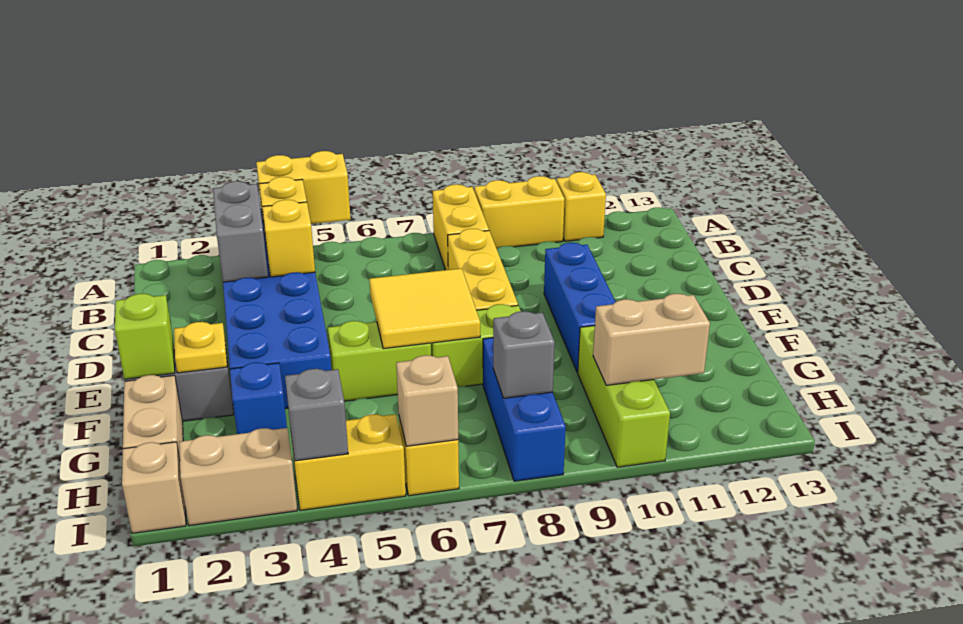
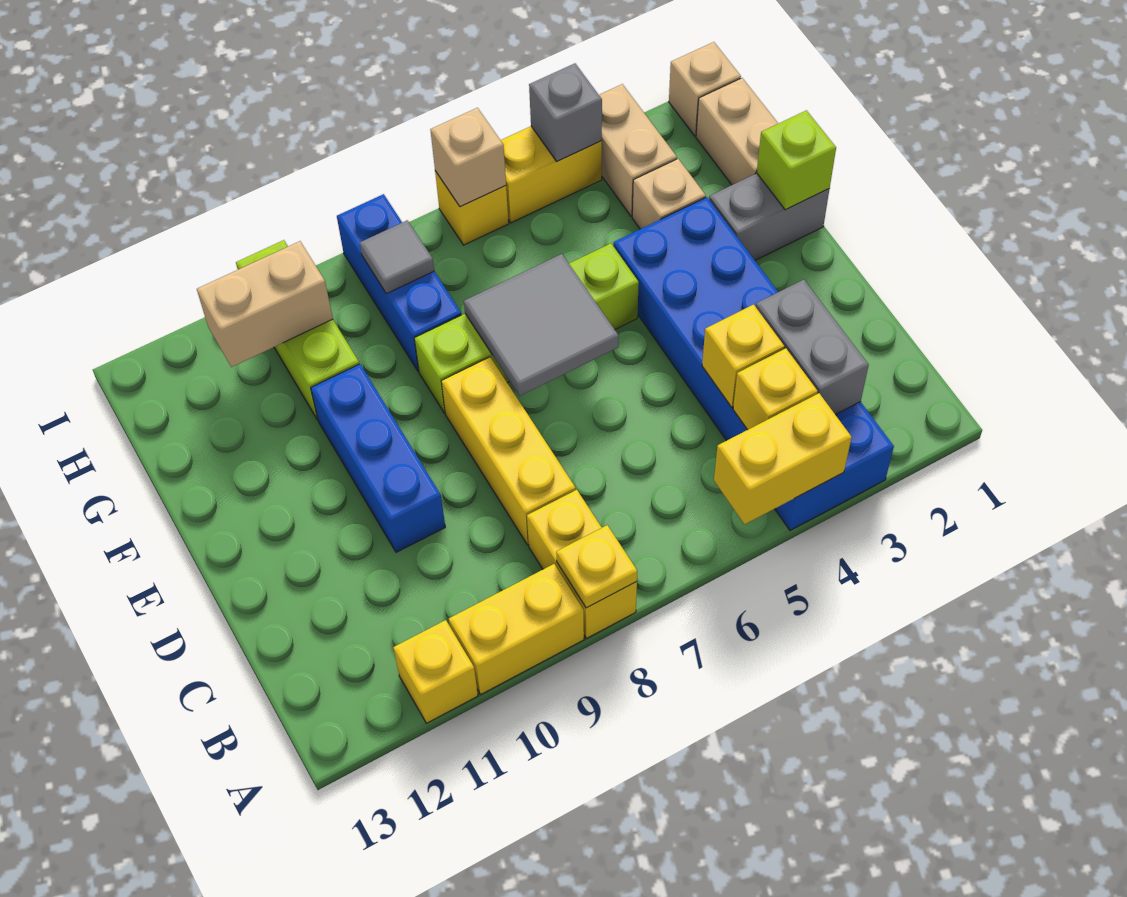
yellow tile E6:F7 level 2 -> grey tile E6:F7 level 2
yellow plate F2 level 2 -> yellow plate A8 level 2
blue brick G3 level 1 -> tan brick G3 level 1
grey brick H8 level 2 -> grey tile H8 level 2
tan brick I2:I3 level 1 -> tan brick H3:I3 level 1

